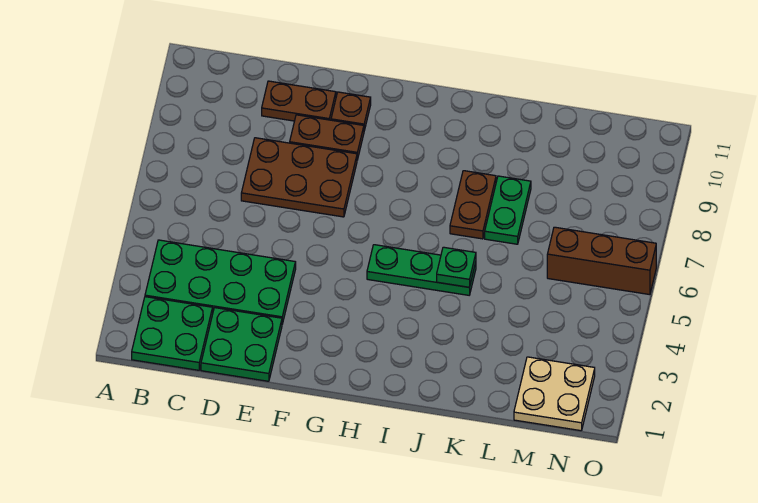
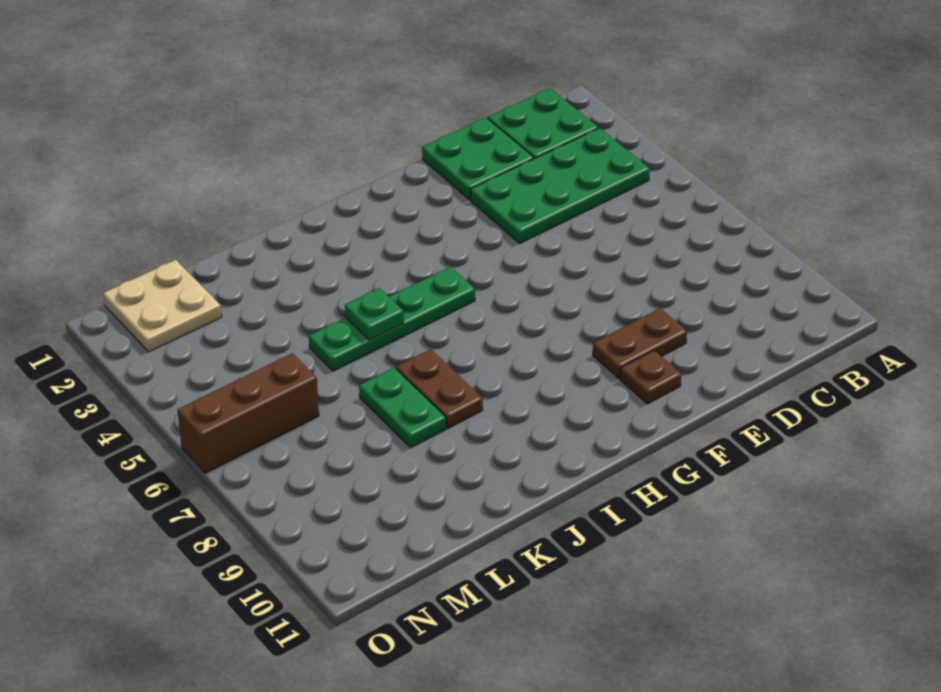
brown plate D7:F8 level 1 -> none
brown plate D10:E10 level 1 -> none
green plate H5:J5 level 1 -> green plate H5:K5 level 1

